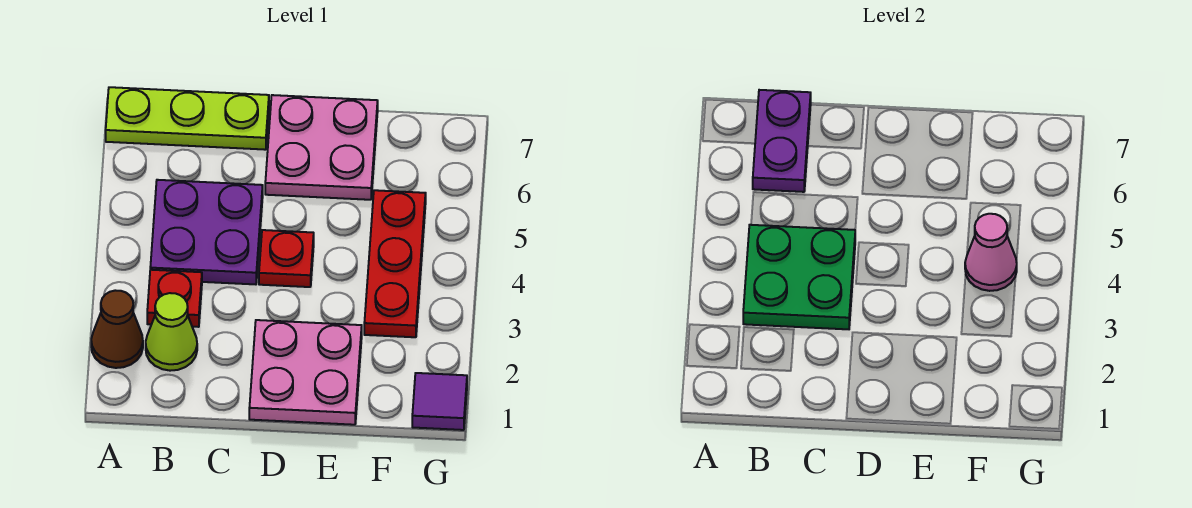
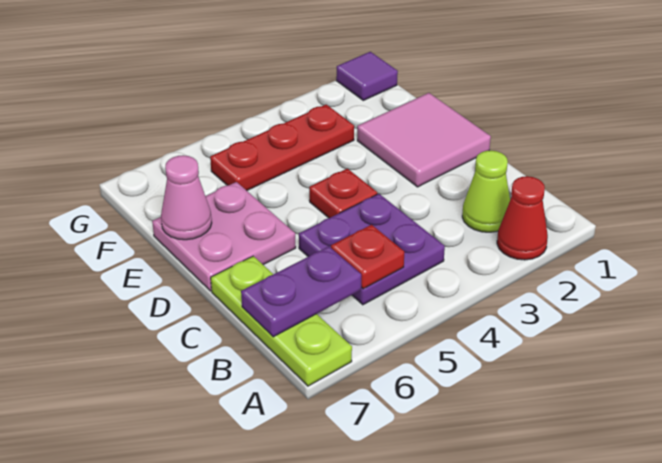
brown cone A2 level 1 -> red cone A2 level 1
red plate B3 level 1 -> red plate B5 level 2
green plate B3:C4 level 2 -> none
pink plate D1:E2 level 1 -> pink tile D1:E2 level 1
pink cone F4 level 2 -> pink cone E7 level 2

